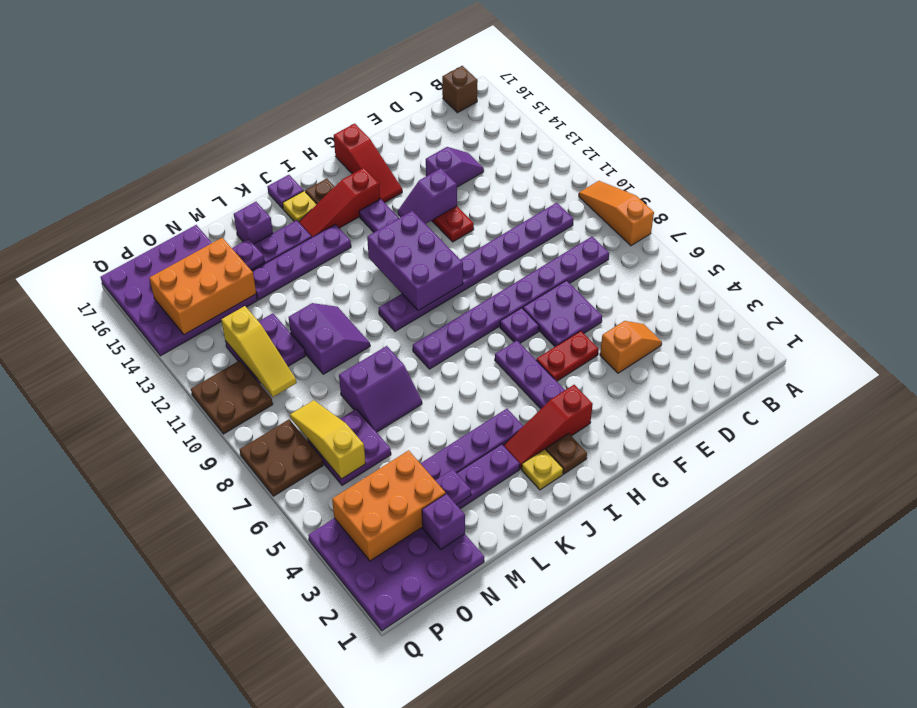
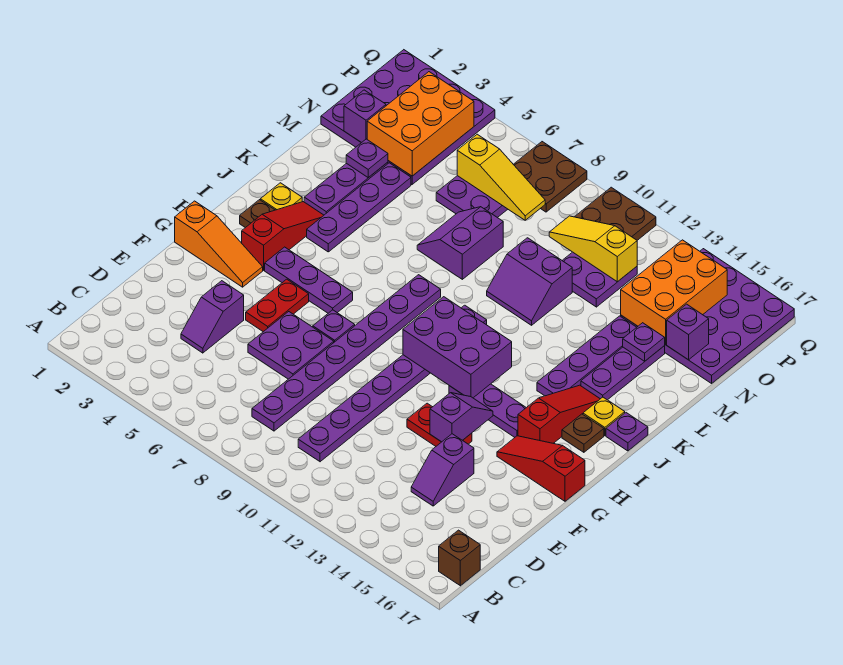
orange slope A8:A10 level 1 top 8 -> orange slope G1:G3 level 1 top 1
orange slope D4:E4 level 1 top E -> purple slope D4:E4 level 1 top E
purple brick L16 level 1 -> purple brick N16 level 2

